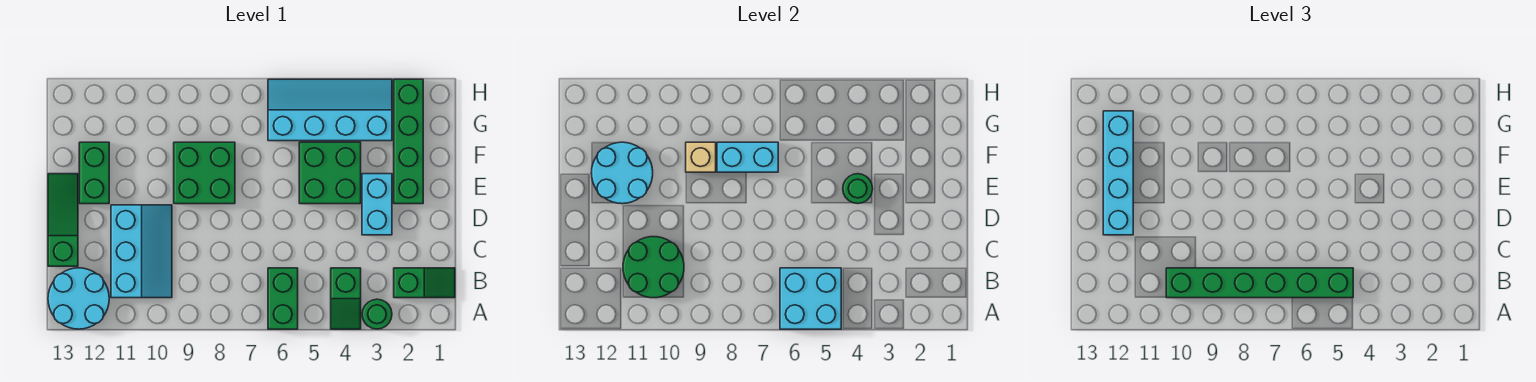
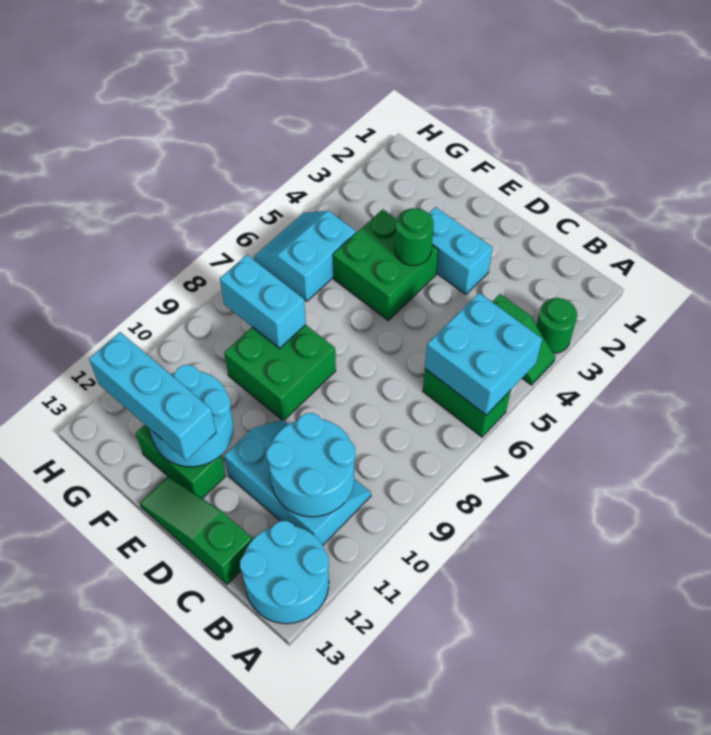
green slope B1:B2 level 1 top 2 -> none
green brick B5:B10 level 3 -> none
green round brick B10:C11 level 2 -> cyan round brick B10:C11 level 2
cyan brick D12:G12 level 3 -> cyan brick E12:G12 level 3
green brick E2:H2 level 1 -> none
cyan brick F7:F8 level 2 -> cyan brick F8:G8 level 2
tan brick F9 level 2 -> none
cyan slope G3:H6 level 1 top G -> cyan slope G5:H6 level 1 top G

